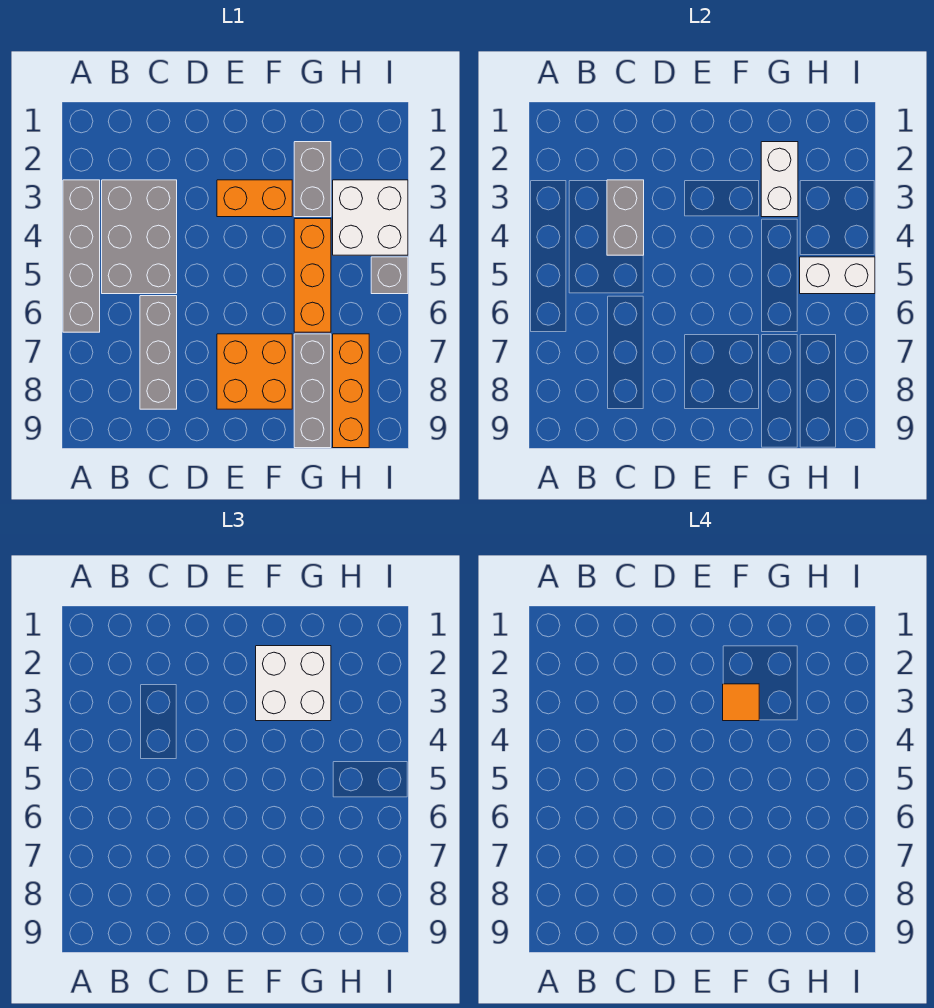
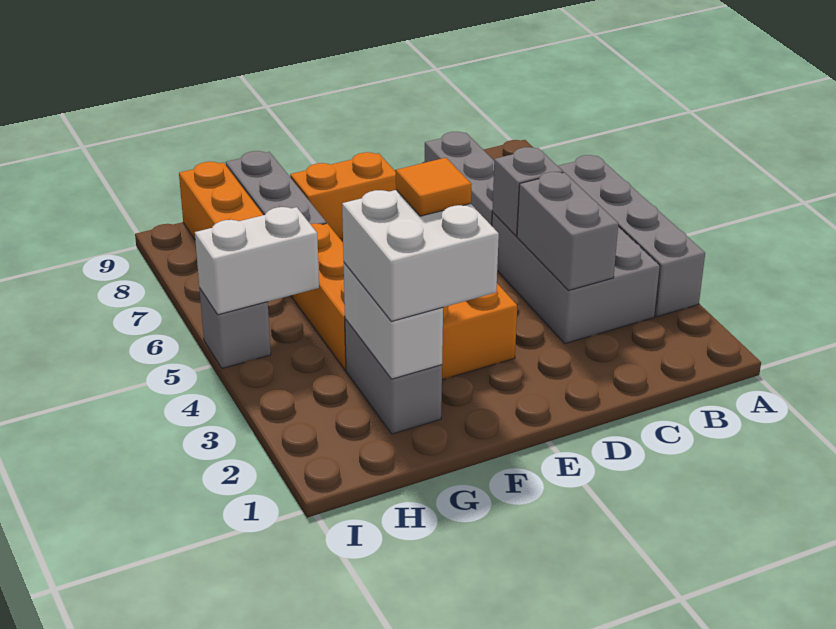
none -> grey brick C5 level 2
orange brick E7:F8 level 1 -> orange brick E8:F8 level 1
white brick H3:I4 level 1 -> none

